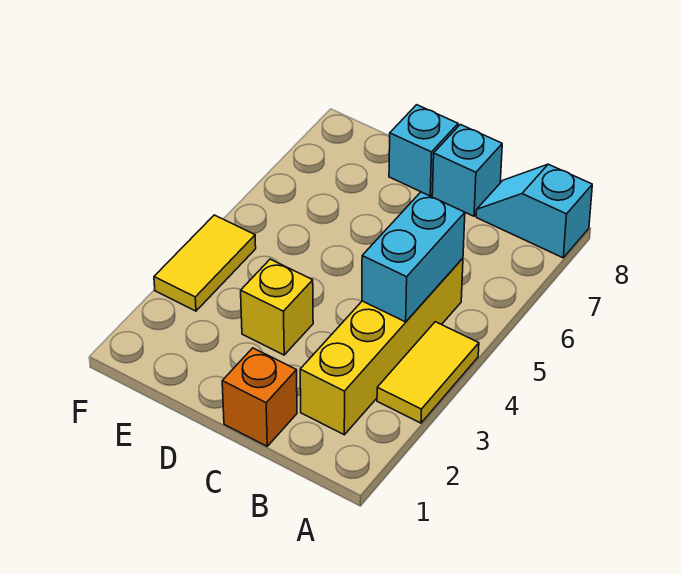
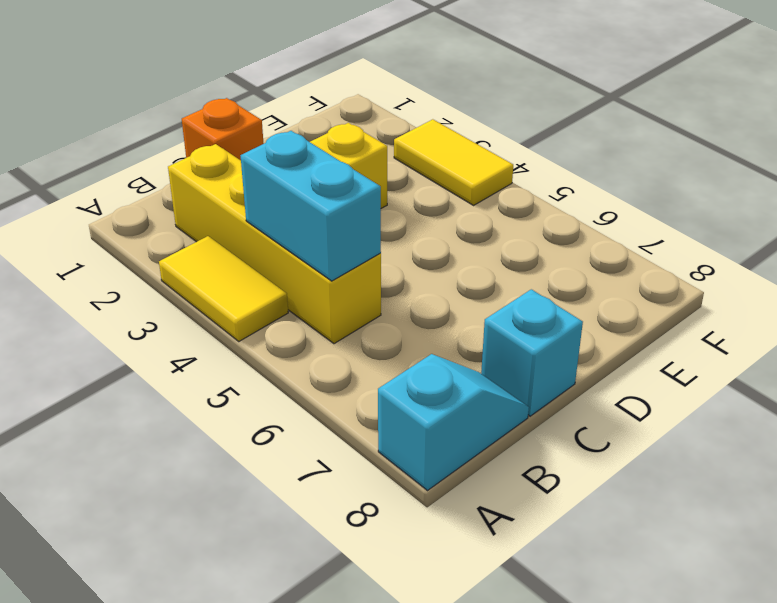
cyan brick D8 level 1 -> none

